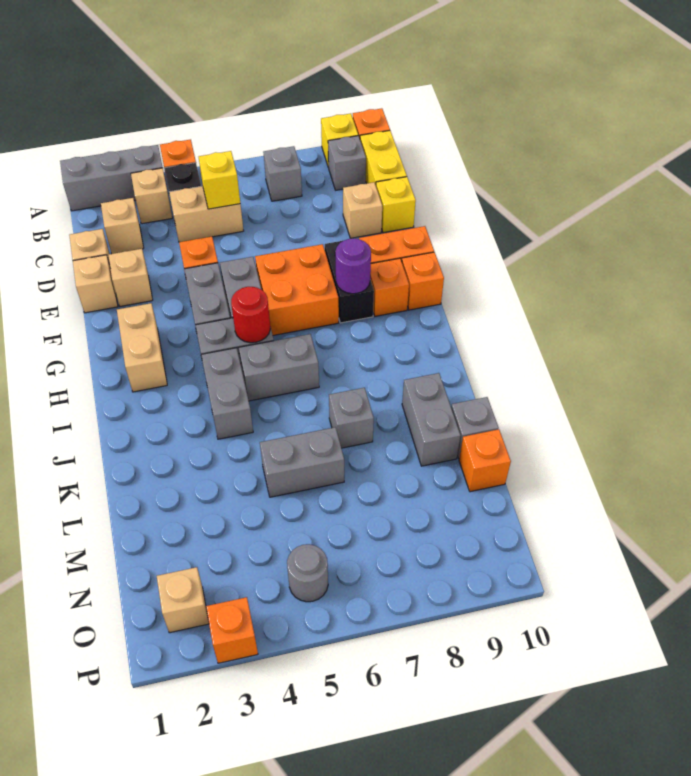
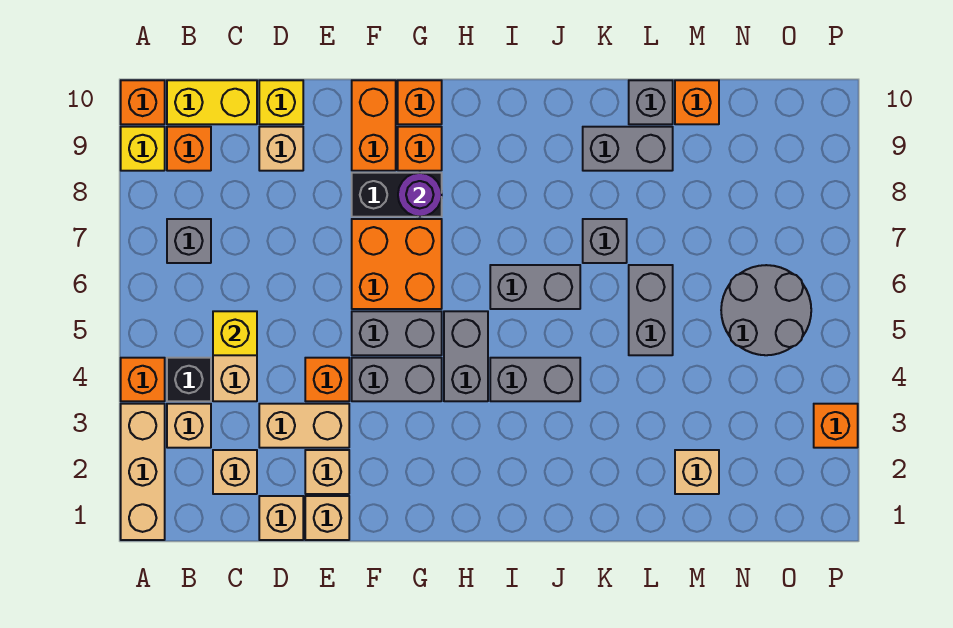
grey brick A1:A3 level 1 -> tan brick A1:A3 level 1
grey brick B9 level 1 -> orange brick B9 level 1
tan brick G2:H2 level 1 -> tan brick D3:E3 level 1
red round brick H5 level 2 -> none
grey brick I5:I6 level 1 -> grey brick I6:J6 level 1
tan brick O2 level 1 -> tan brick M2 level 1
grey round brick O5 level 1 -> grey round brick N5:O6 level 1

